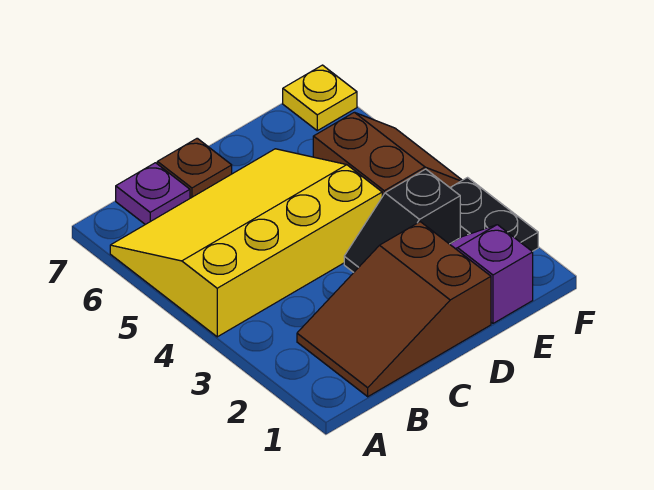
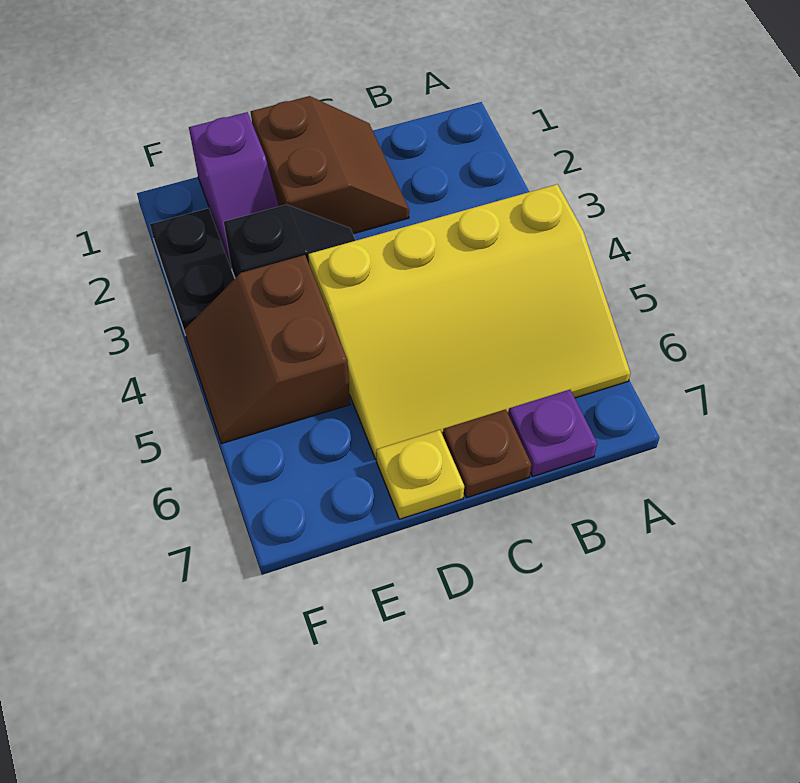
brown slope B1:D2 level 1 top D -> brown slope C1:D2 level 1 top D
yellow plate F7 level 1 -> yellow plate D7 level 1

